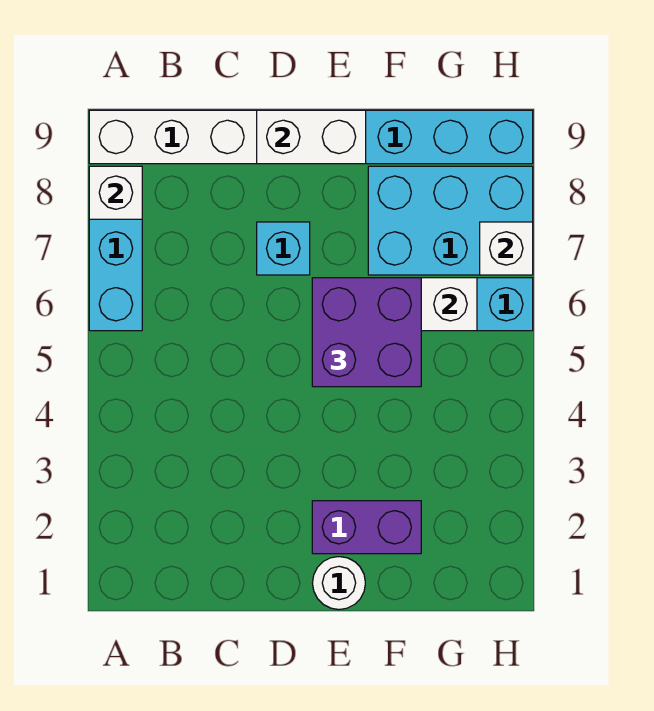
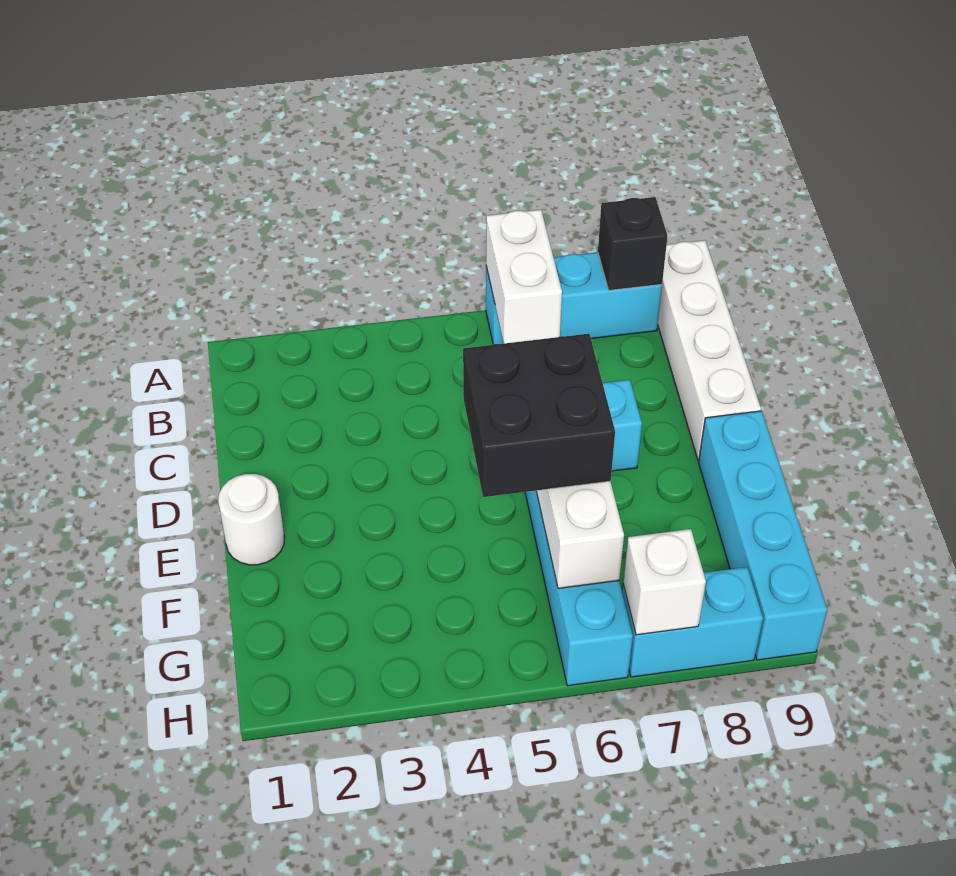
white brick A8 level 2 -> black brick A8 level 2
white brick D9:E9 level 2 -> white brick A6:B6 level 2
purple brick E2:F2 level 1 -> none
purple brick E5:F6 level 3 -> black brick E5:F6 level 3
cyan brick F7:H8 level 1 -> cyan brick H7:H8 level 1

